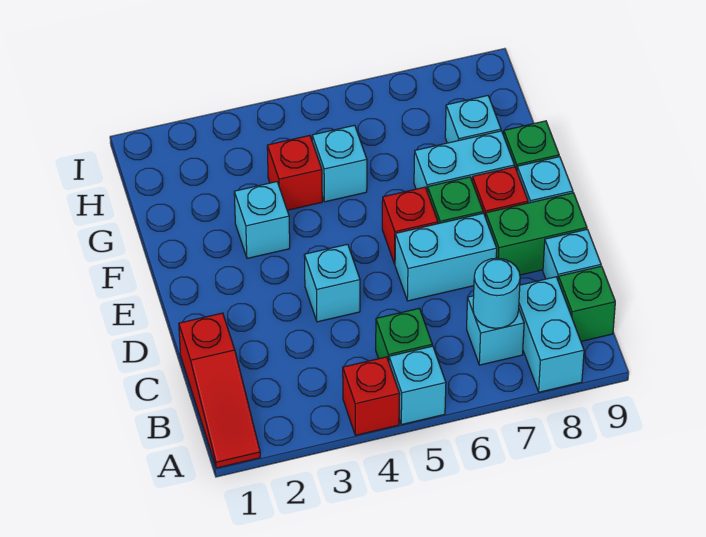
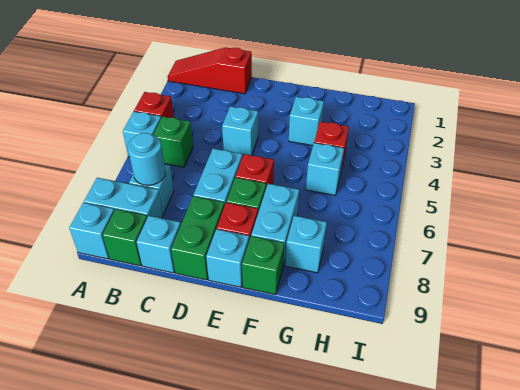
none -> cyan brick A9 level 1

